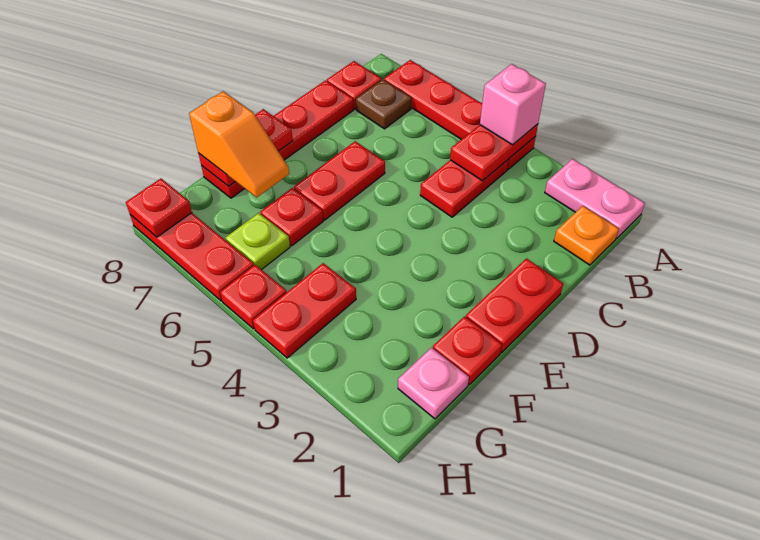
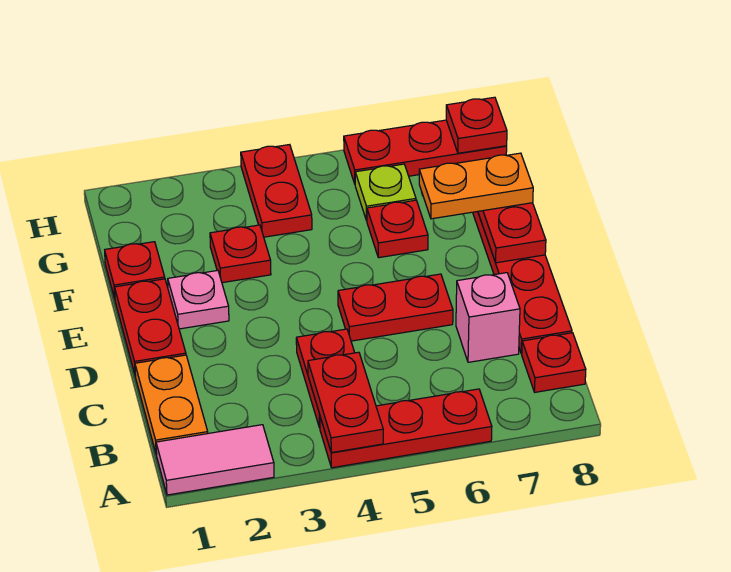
pink plate A1:A2 level 1 -> pink tile A1:A2 level 1
red plate A4:A7 level 1 -> red plate A4:A6 level 1
pink brick A4 level 3 -> pink brick C7 level 1
orange plate B1 level 1 -> orange plate B1:C1 level 1
brown plate B7 level 1 -> none
red plate D6:E6 level 1 -> red plate D5:D6 level 1
orange slope F7:F8 level 3 top 8 -> orange plate F7:F8 level 3
pink plate G1 level 1 -> pink plate E2 level 1
red plate H5 level 1 -> red plate F3 level 1

